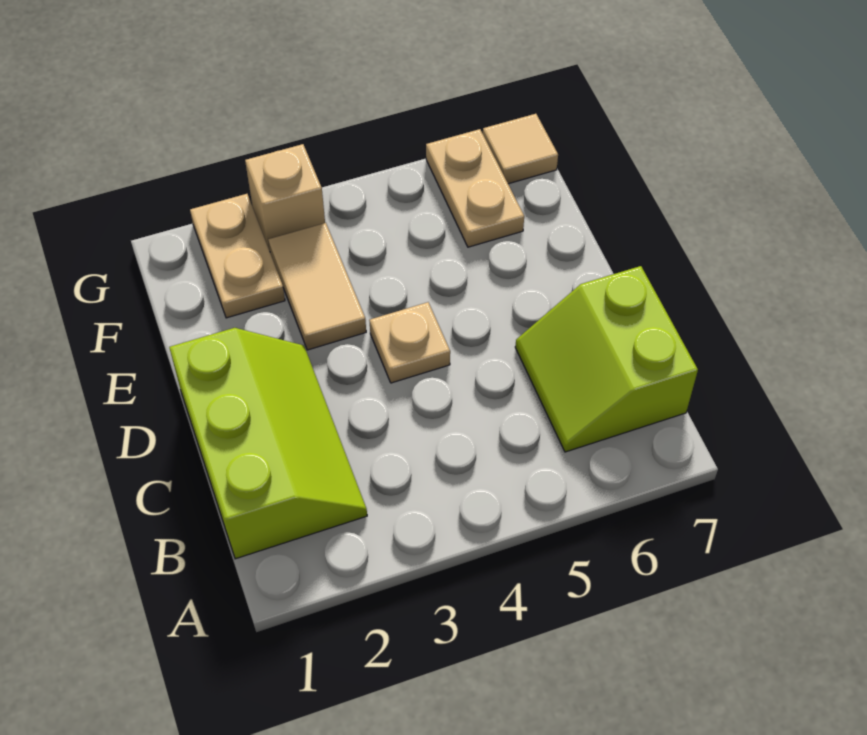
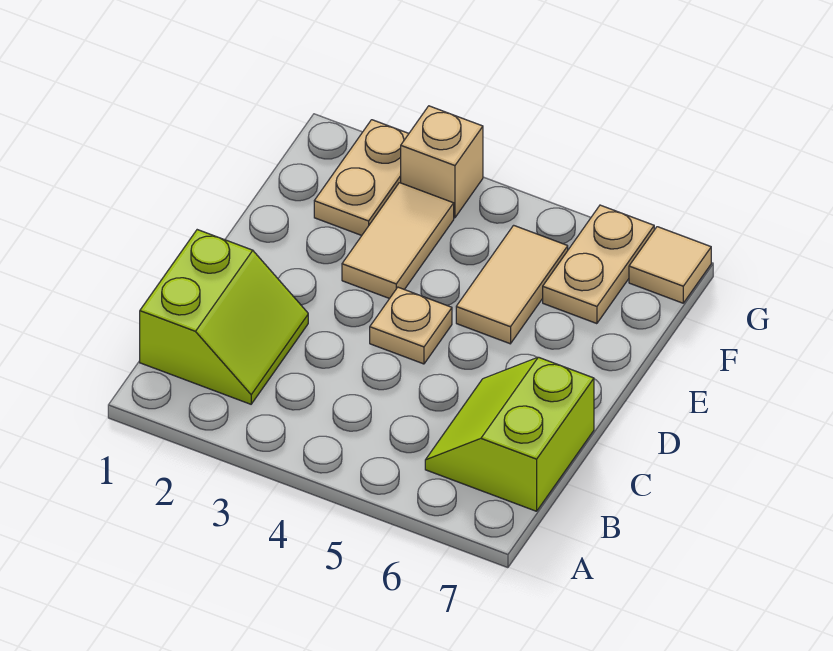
lime slope B1:D2 level 1 top 1 -> lime slope B1:C2 level 1 top 1
none -> tan tile E5:F5 level 1

